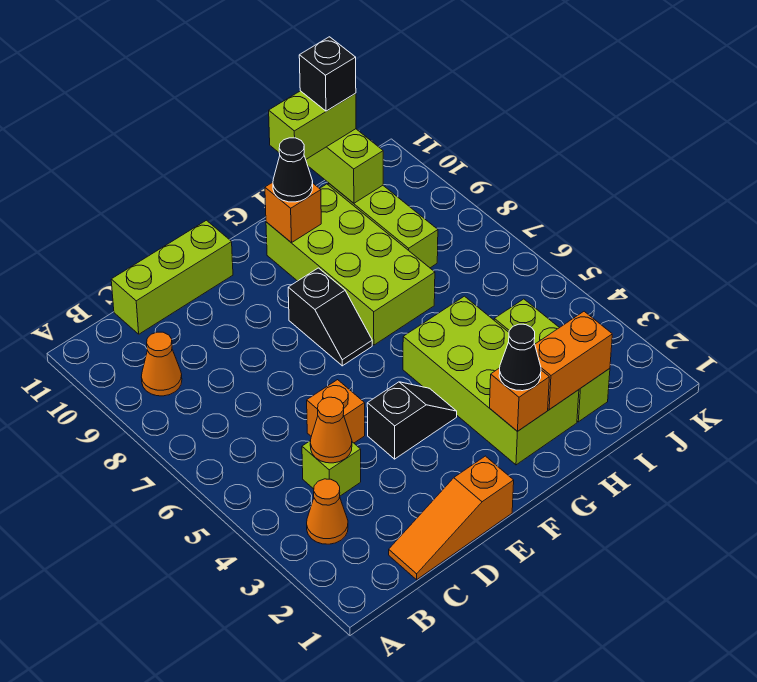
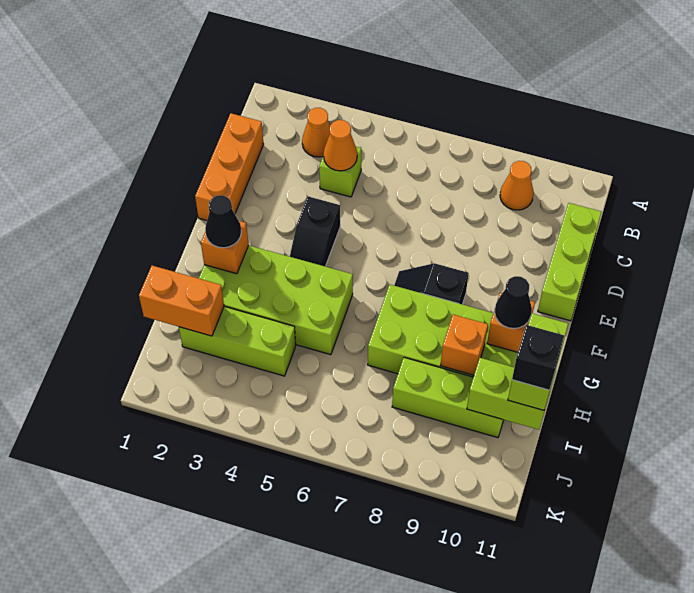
orange slope C1:E1 level 1 top E -> orange brick C1:E1 level 1
orange brick D5 level 1 -> orange brick H9 level 2
orange brick H2:I2 level 2 -> orange brick I1:I2 level 2

